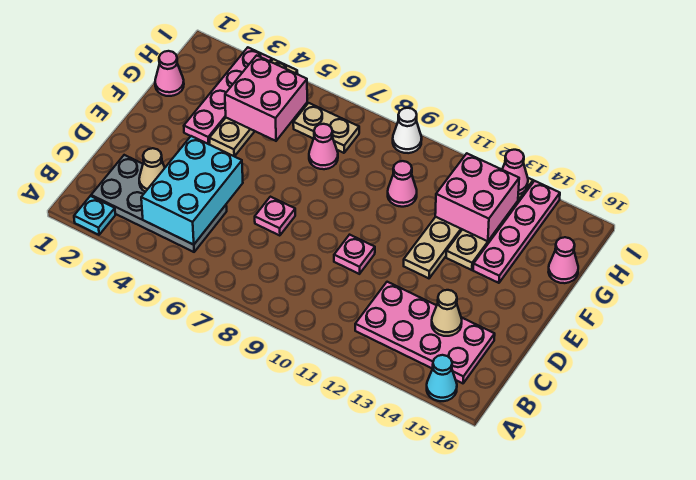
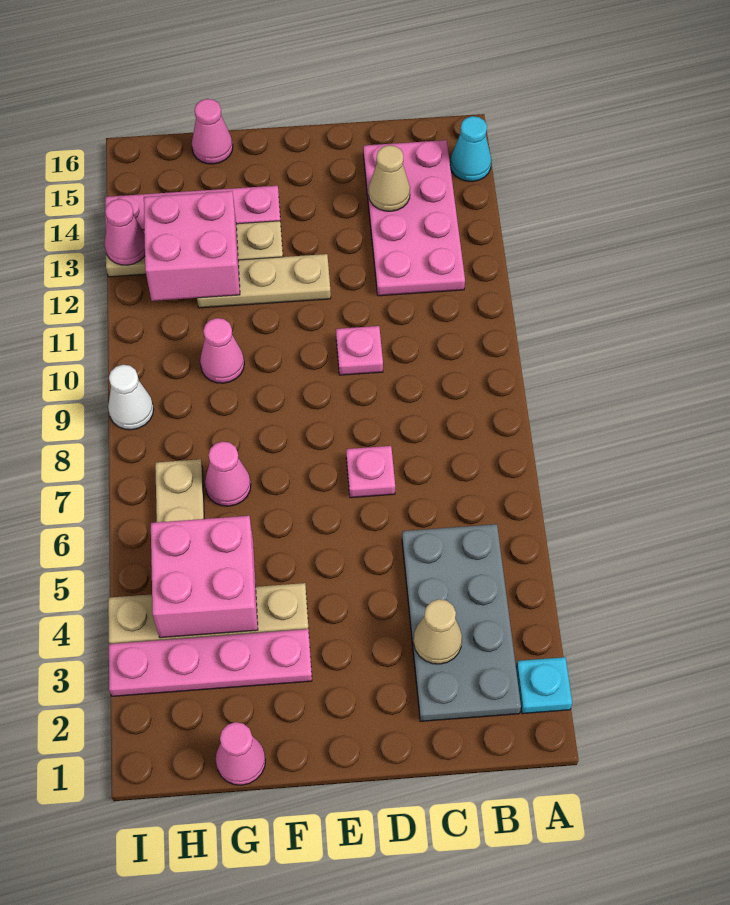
cyan brick B4:D5 level 2 -> none

